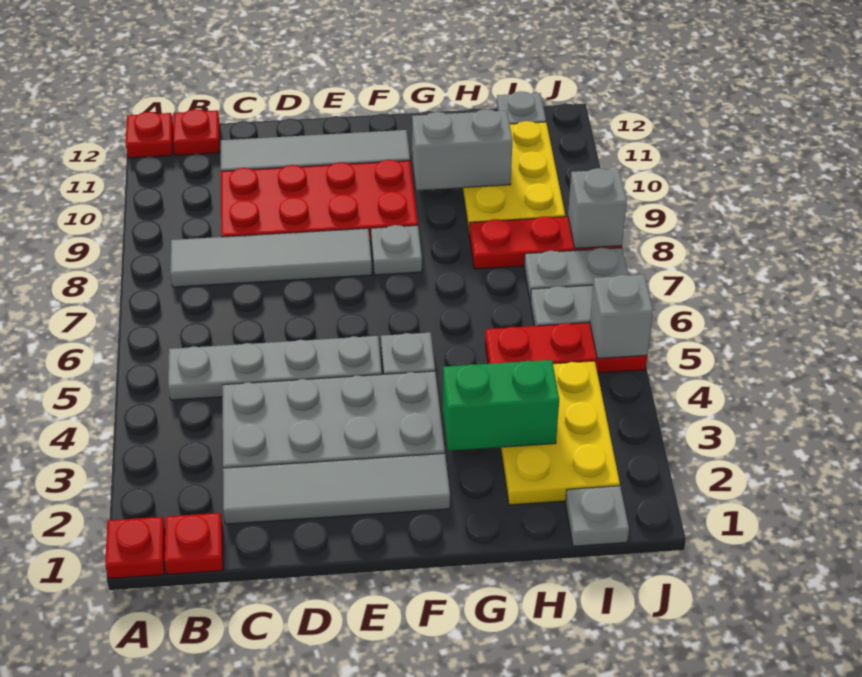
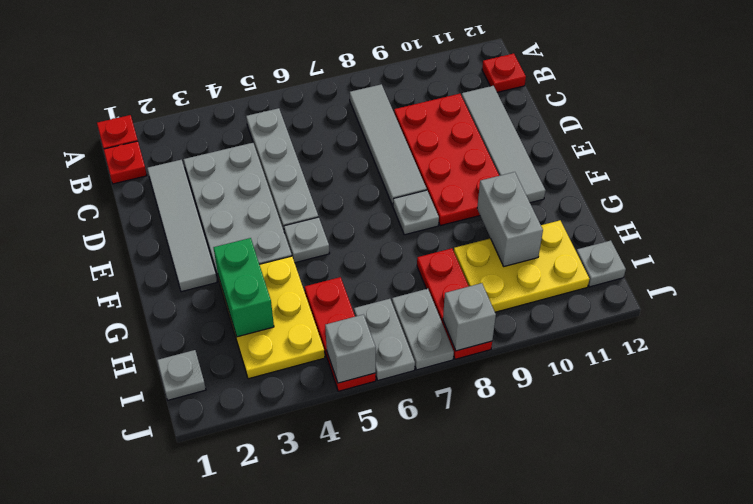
red plate A12 level 1 -> none
yellow plate H2:I4 level 1 -> yellow plate G3:I4 level 1

